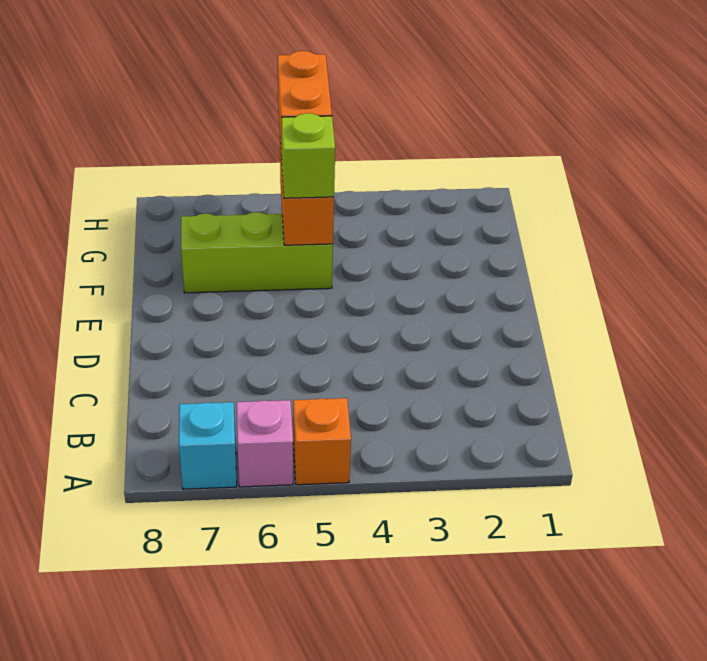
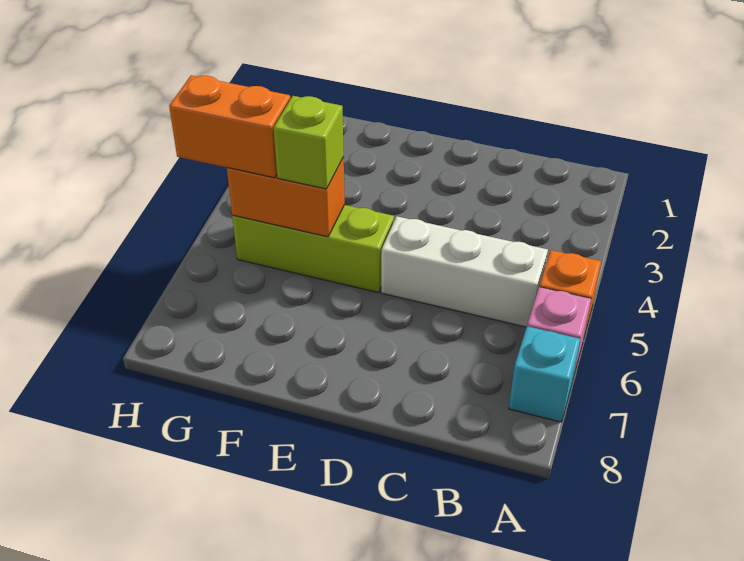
none -> white brick B5:D5 level 1
lime brick F5:F7 level 1 -> lime brick E5:G5 level 1

